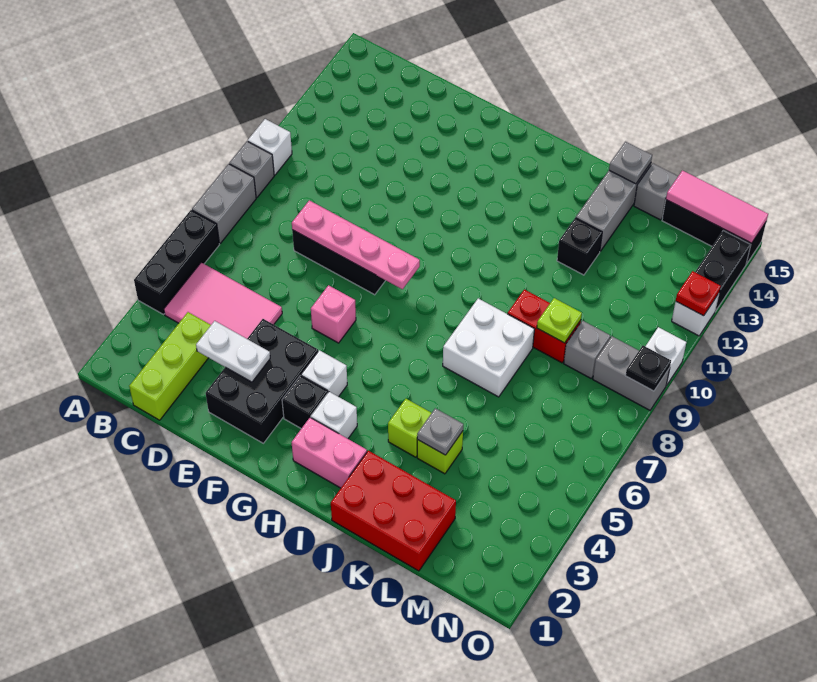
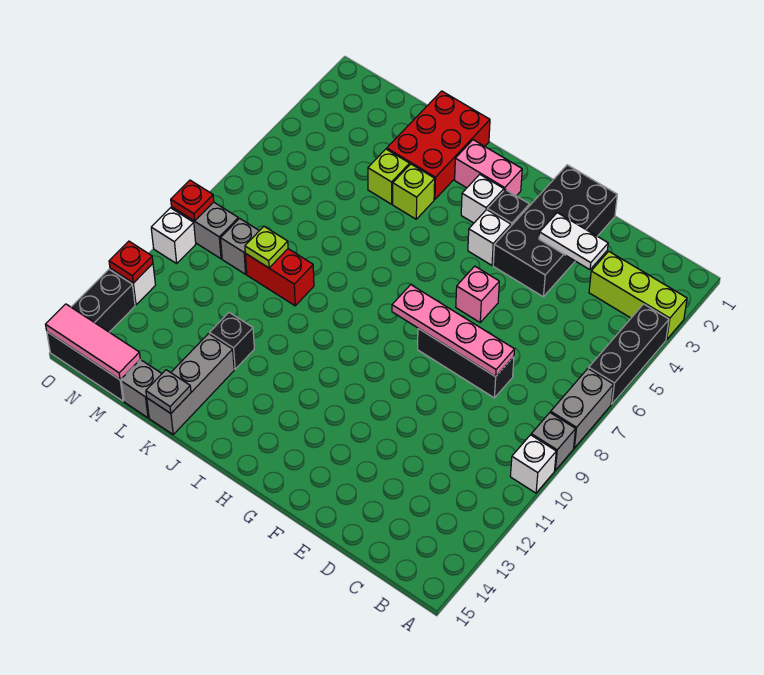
pink tile B4:D5 level 1 -> none
lime brick C1:C3 level 1 -> lime brick A3:C3 level 1
black brick E2:F4 level 1 -> black brick E1:F4 level 1
red brick J1:L2 level 1 -> red brick J1:K3 level 1
white brick J7:K8 level 1 -> none
grey plate K4 level 2 -> none
black plate O9 level 2 -> red plate O9 level 2

